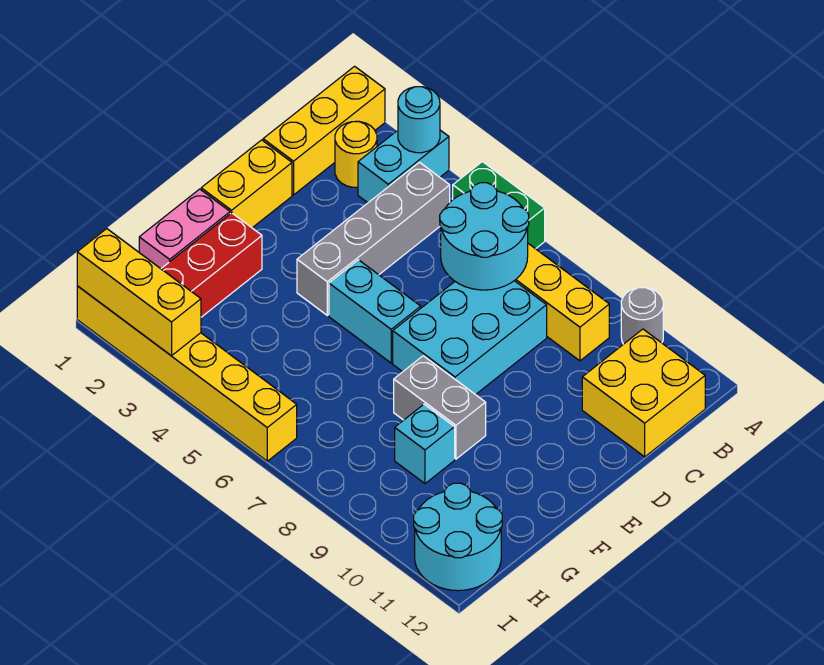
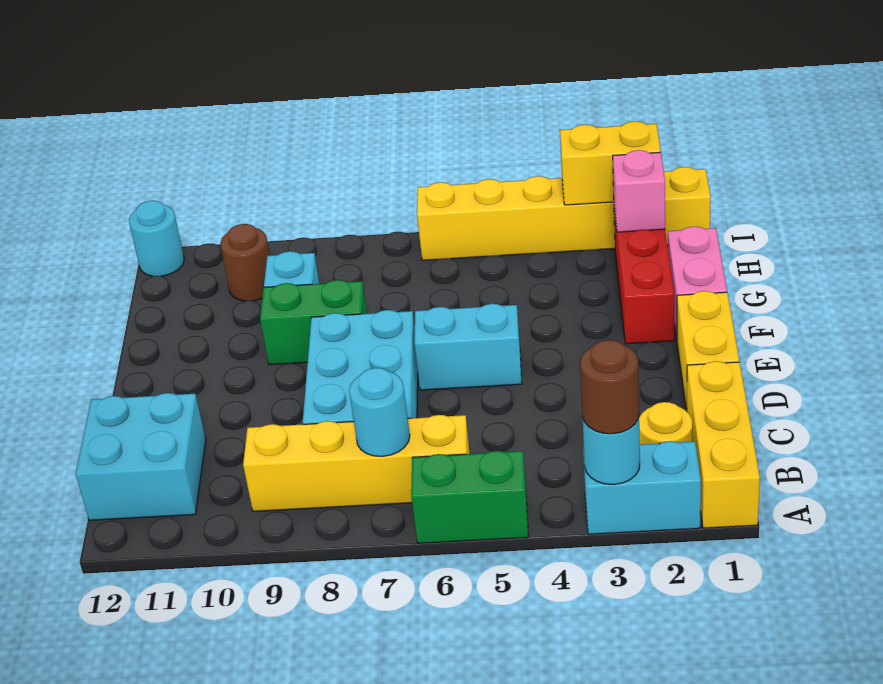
cyan brick A3:B3 level 1 -> cyan brick A2:A3 level 1
none -> brown round brick A3 level 3
grey round brick A10 level 1 -> none
grey brick B4:E4 level 1 -> none
cyan round brick B6:C7 level 2 -> cyan round brick B7 level 2
yellow brick B11:C12 level 1 -> cyan brick B11:C12 level 1
grey brick F8:F9 level 1 -> green brick F8:F9 level 1
none -> pink brick H2 level 2
none -> brown round brick H10 level 1
cyan round brick H11:I12 level 1 -> cyan round brick I12 level 1
yellow brick I1:I3 level 2 -> yellow brick I2:I3 level 2

